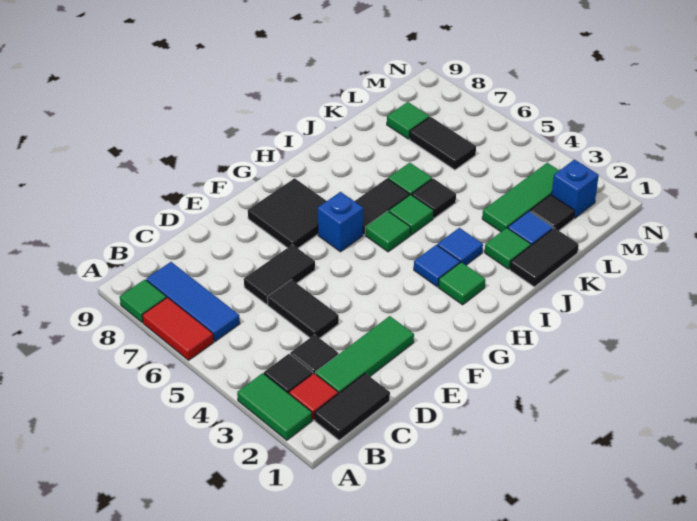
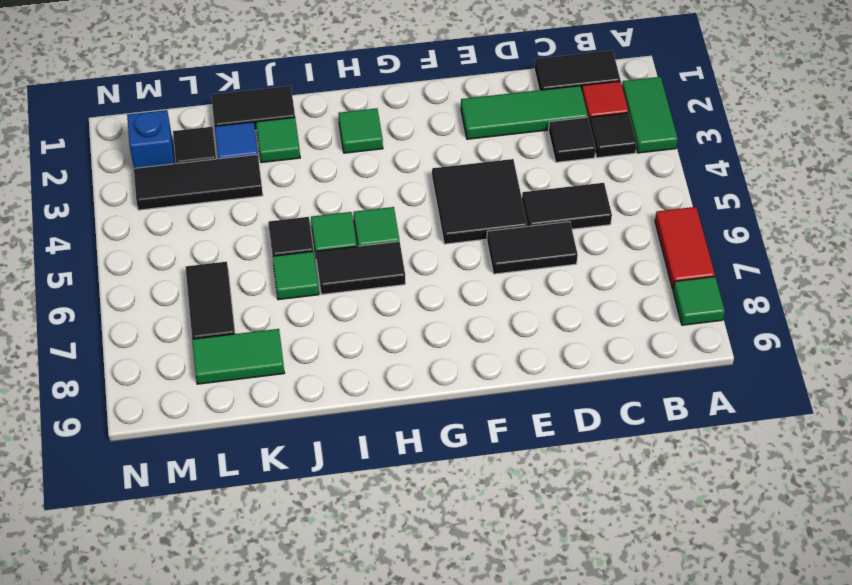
blue tile B6:B8 level 1 -> none
black tile D4:D5 level 1 -> black tile C5:D5 level 1
black tile F7:G8 level 1 -> black tile E4:F5 level 1
blue brick G6 level 1 -> none
blue tile H3 level 1 -> none
blue tile I3 level 1 -> none
green tile K3:M3 level 1 -> black tile K3:M3 level 1
green tile L8 level 1 -> green tile K8:L8 level 1

